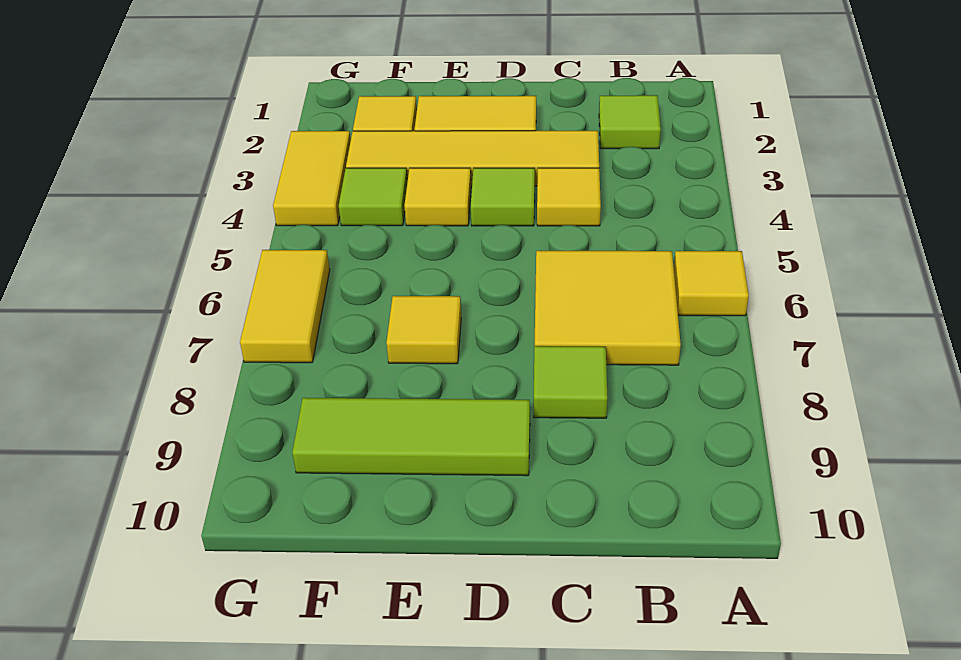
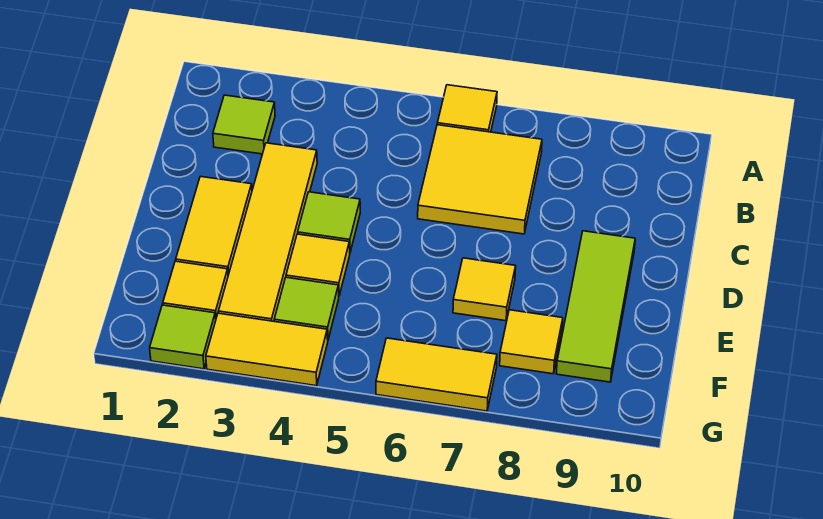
yellow tile C4 level 1 -> yellow tile F8 level 1
lime tile C8 level 1 -> lime tile G2 level 1

